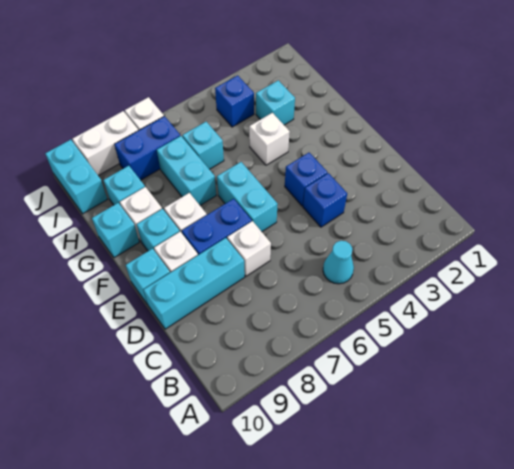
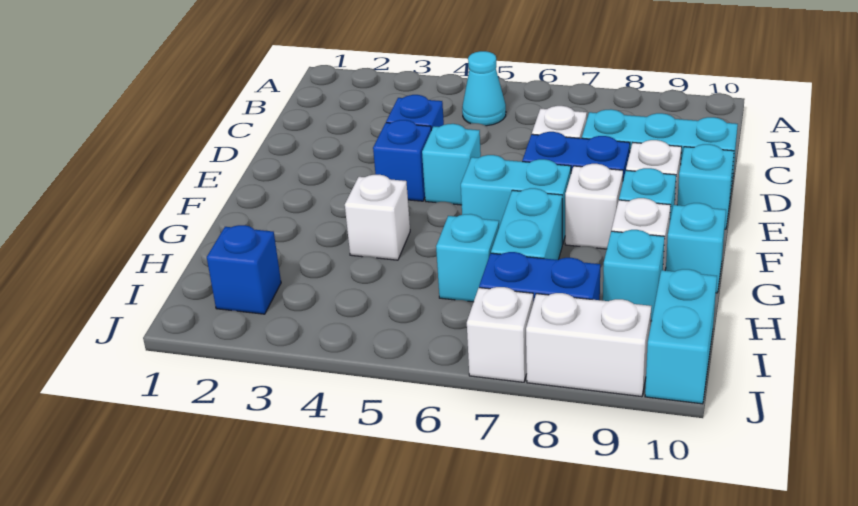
cyan brick E6:F6 level 1 -> cyan brick F6:F7 level 1
cyan brick H3 level 1 -> cyan brick E5 level 1
blue brick I4 level 1 -> blue brick I2 level 1

